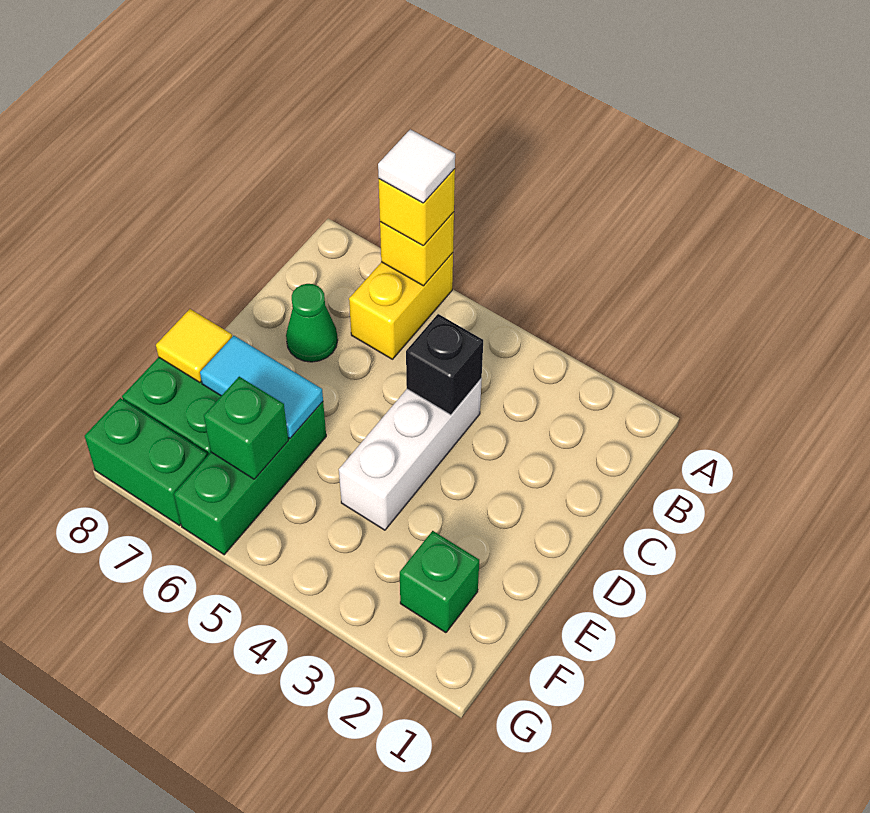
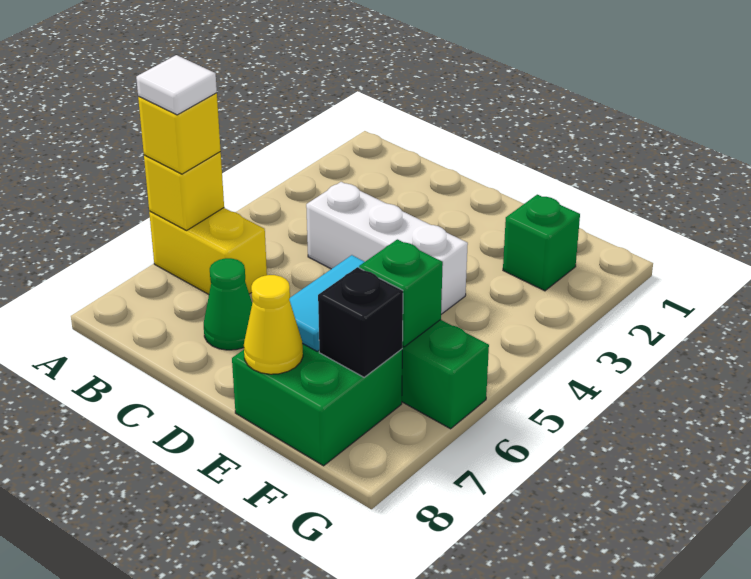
black brick C4 level 2 -> black brick F7 level 2
yellow tile E8 level 2 -> yellow cone E8 level 2
green brick G7:G8 level 1 -> none

